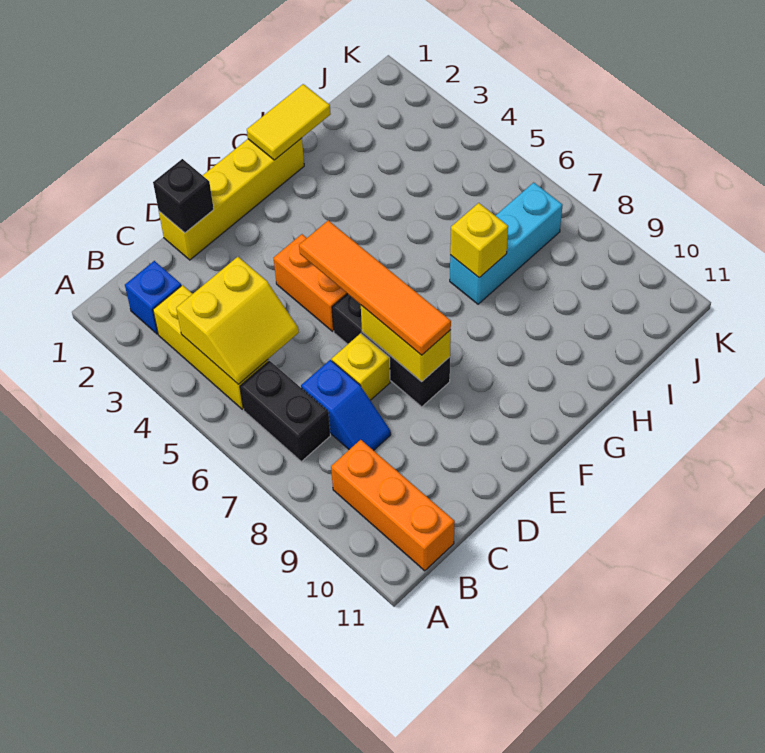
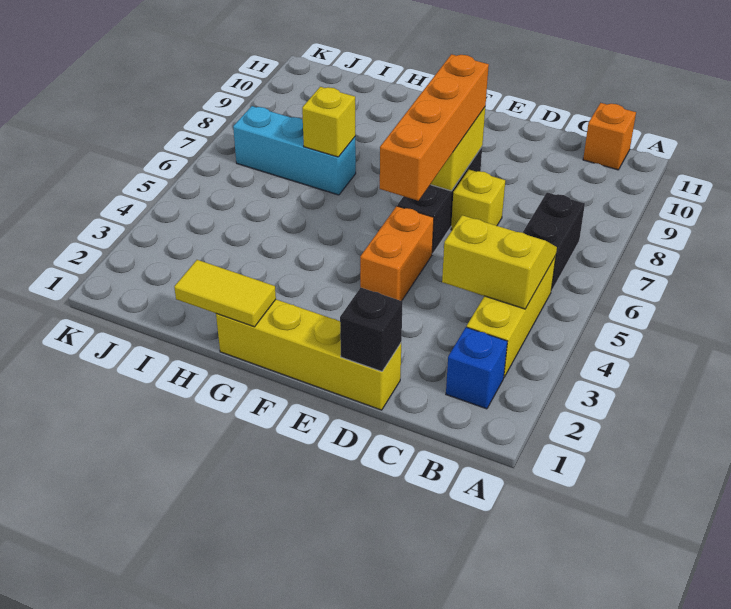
orange brick B9:B11 level 1 -> orange brick B11 level 1
blue slope C7:C8 level 1 top 7 -> none
orange tile E5:E8 level 3 -> orange brick E5:E8 level 3

